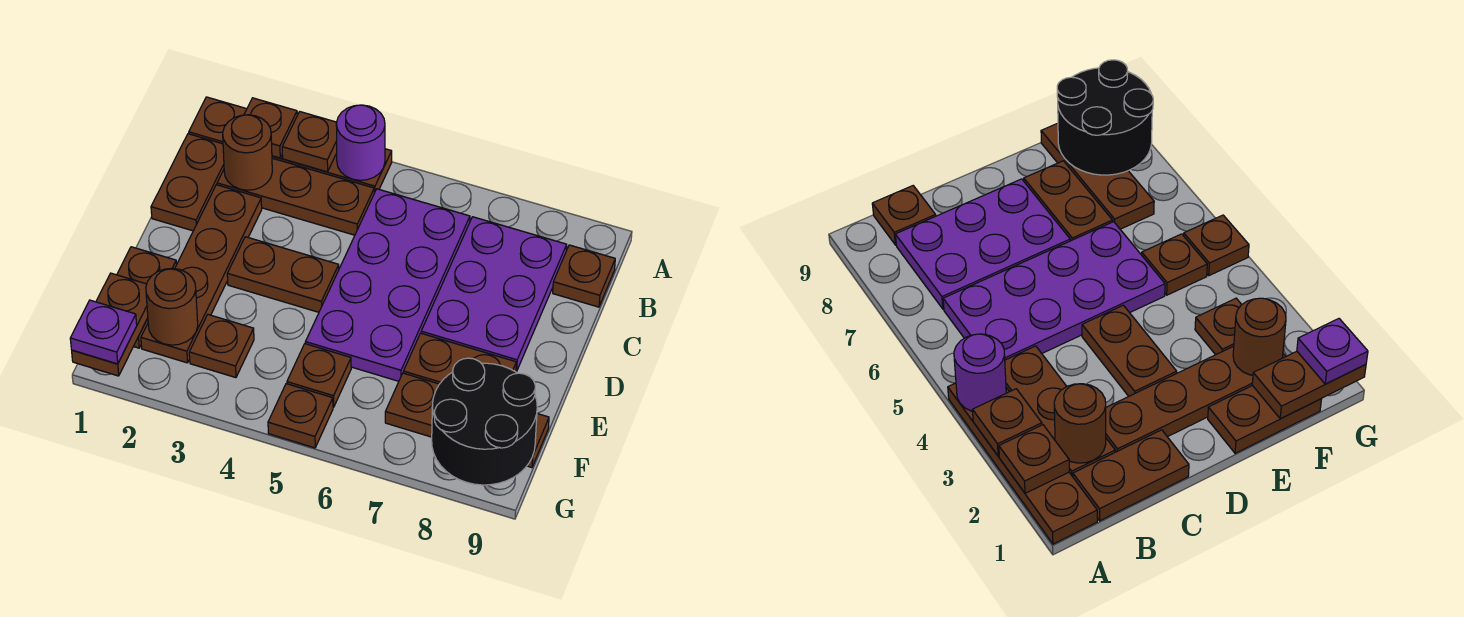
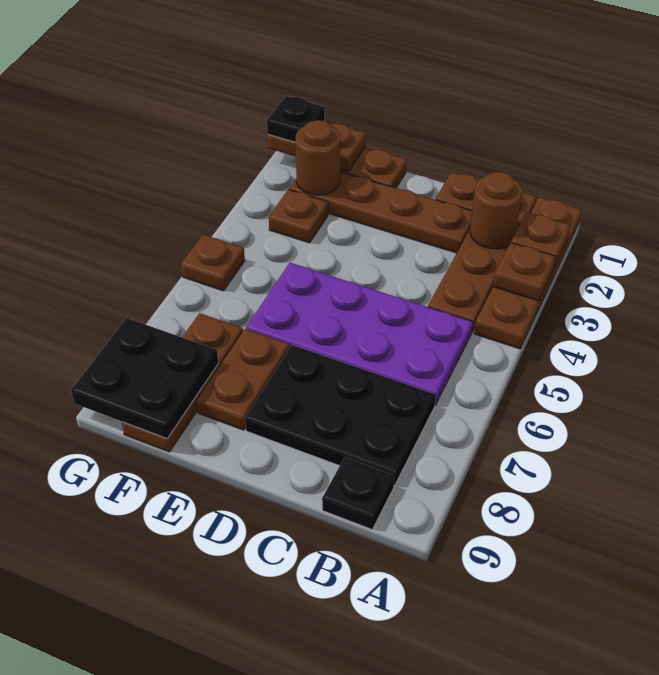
purple round brick A4 level 2 -> none
purple plate B7:D8 level 1 -> black plate B7:D8 level 1
brown plate B9 level 1 -> black plate B9 level 1
brown plate D3:D4 level 1 -> none
brown plate F5 level 1 -> none
black round brick F8:G9 level 2 -> black plate F8:G9 level 2
purple plate G1 level 3 -> black plate G1 level 3

